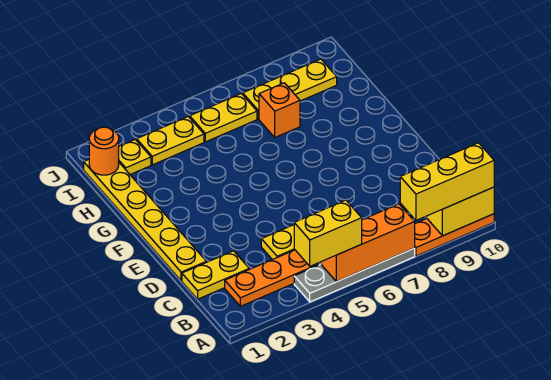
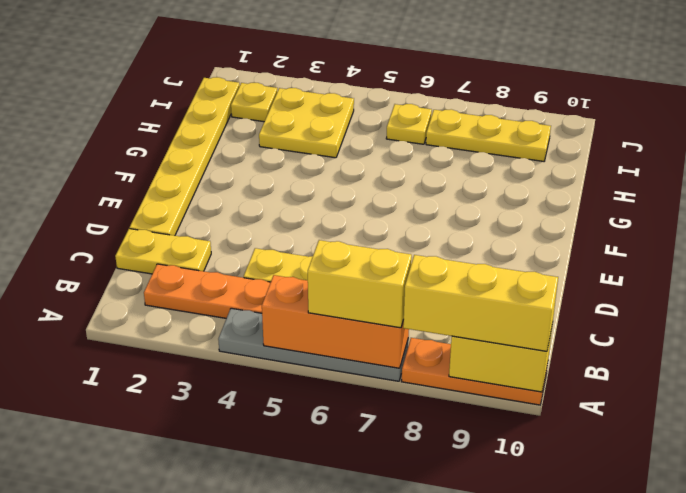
yellow brick A4:A5 level 3 -> yellow brick A6:A7 level 3
orange brick H7 level 1 -> none
orange round brick I1 level 2 -> none
yellow plate I3:I4 level 1 -> yellow plate H3:I4 level 1
yellow plate I5:I6 level 1 -> yellow plate I6 level 1

